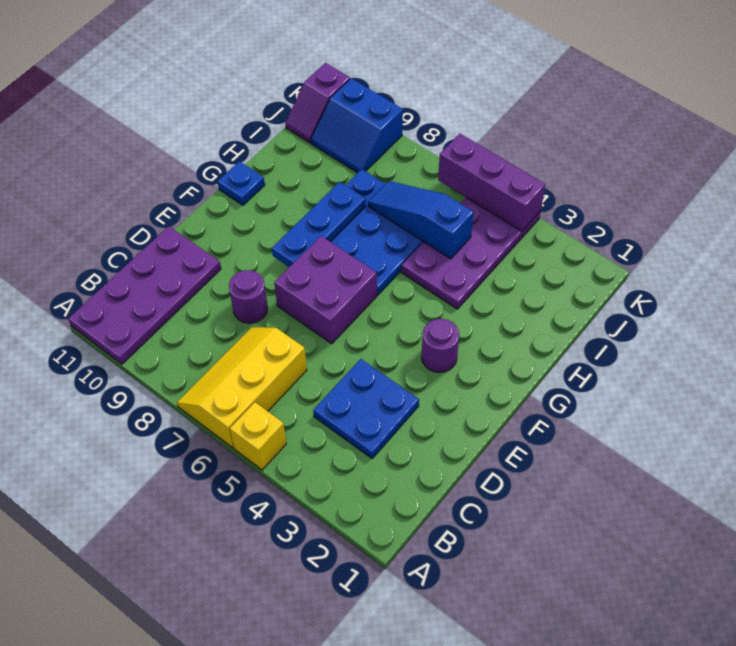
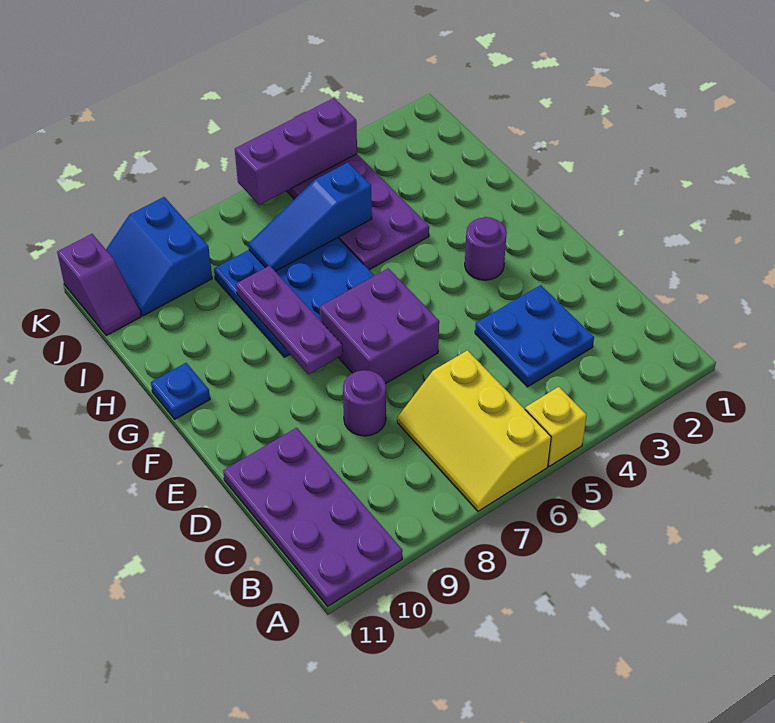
blue plate F8:H8 level 2 -> purple plate F8:H8 level 2
blue slope J9:K10 level 1 top K -> blue slope J9:K10 level 1 top 9

